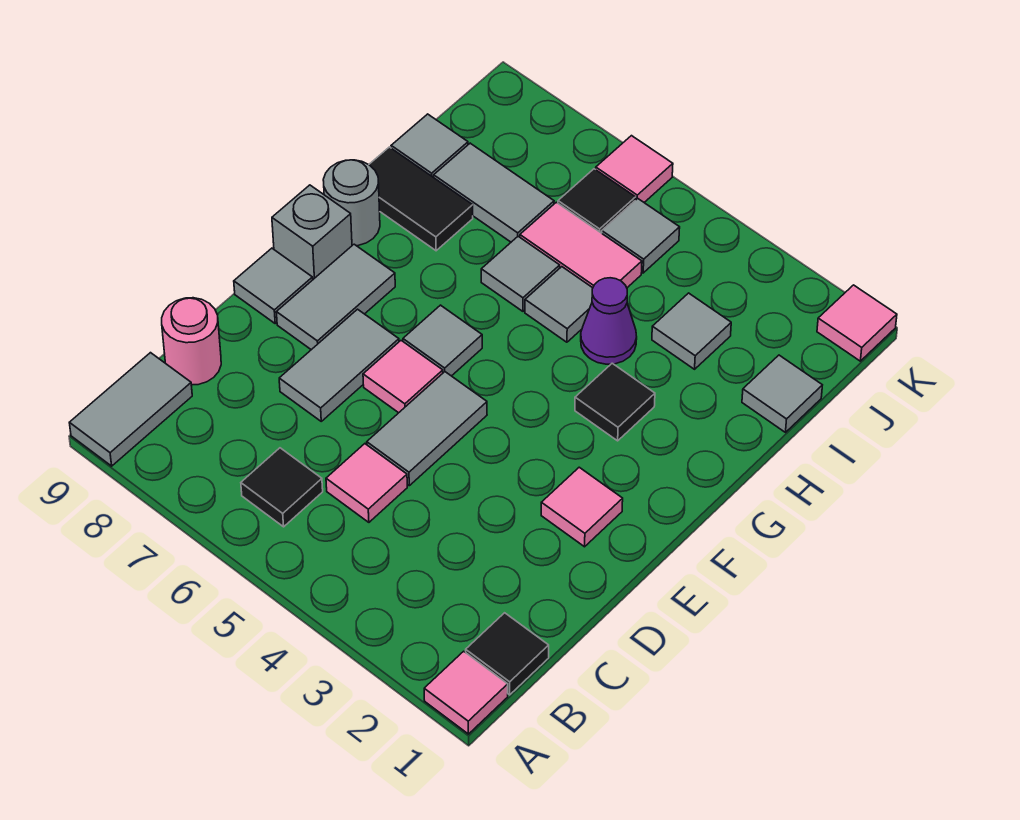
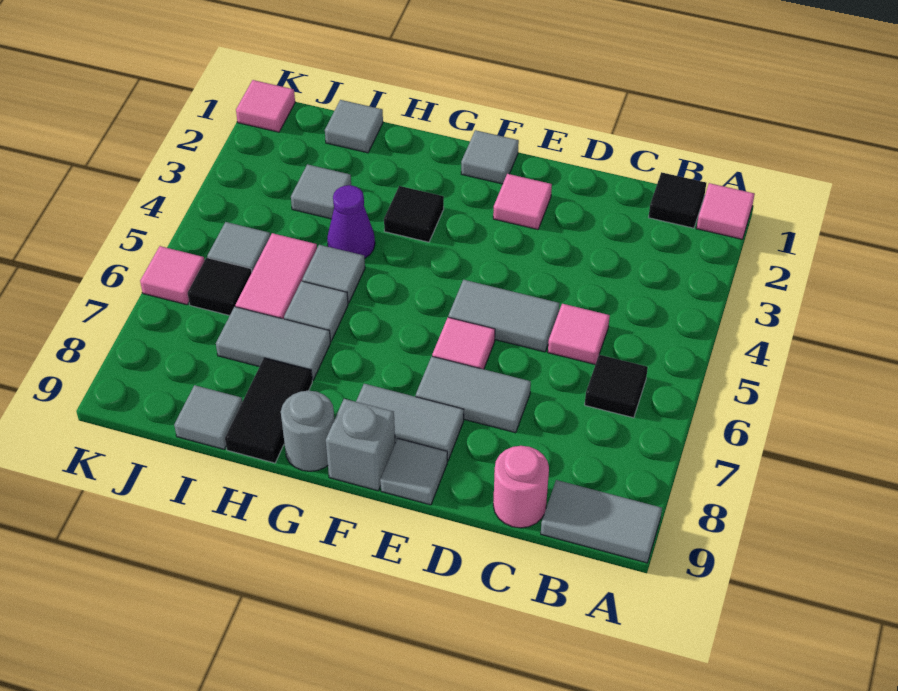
grey tile F6 level 1 -> grey tile F1 level 1
grey tile I7:I8 level 1 -> grey tile H7:I7 level 1

